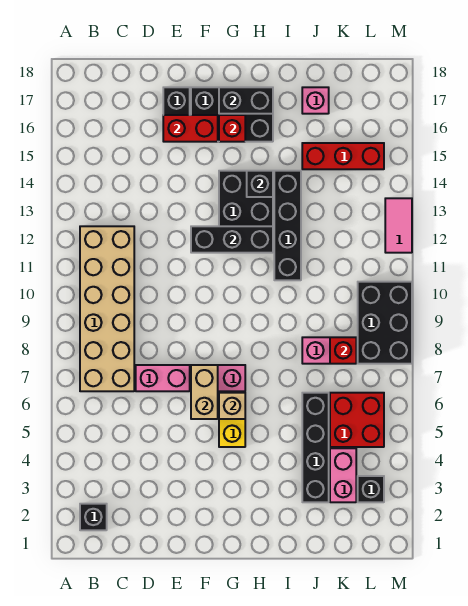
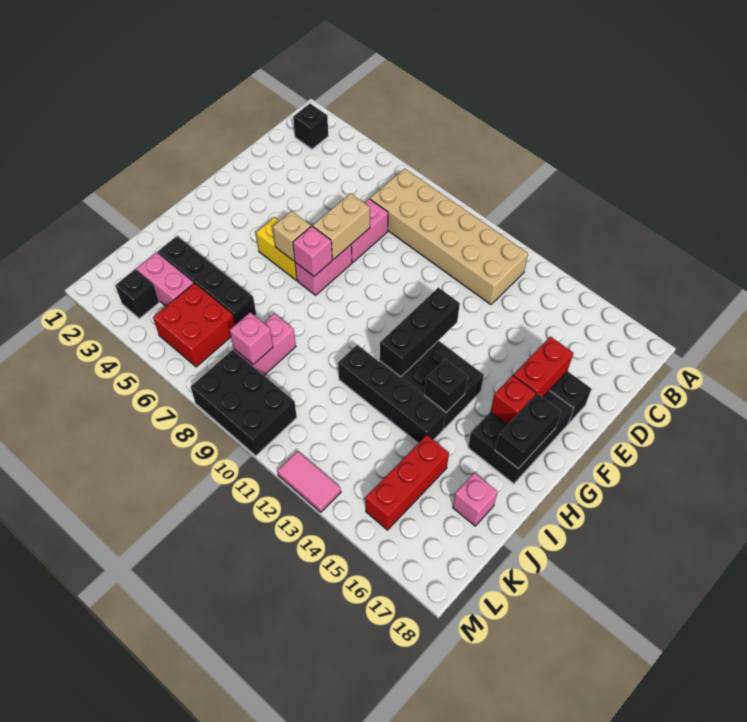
tan brick F6:F7 level 2 -> tan brick E7:F7 level 2
none -> pink brick G7 level 2
red brick K8 level 2 -> pink brick K8 level 2

